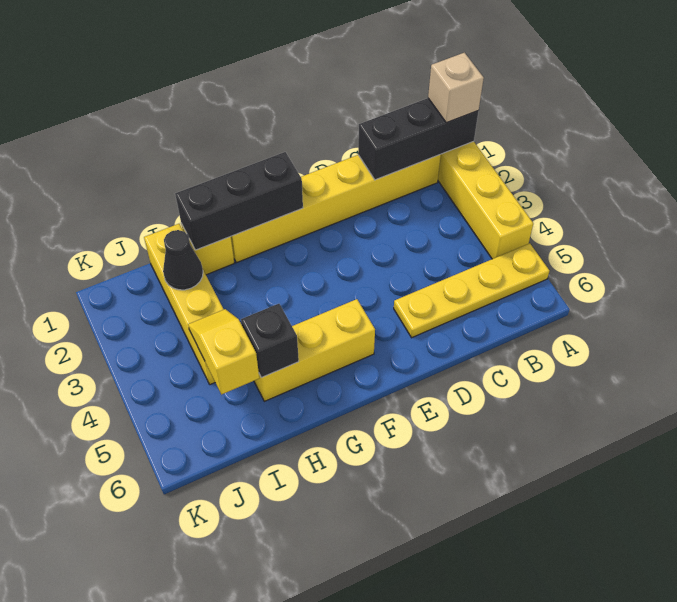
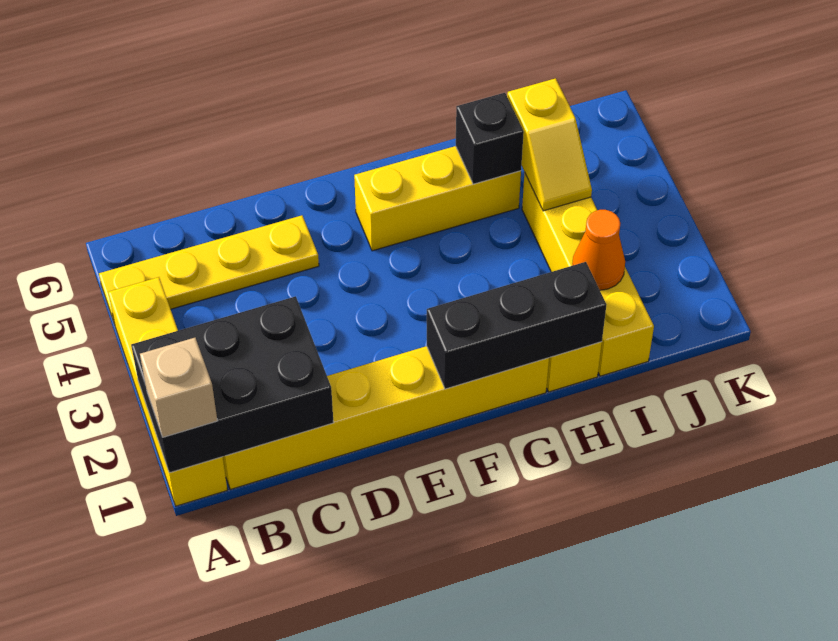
black brick A1:C1 level 2 -> black brick A1:C2 level 2
black cone I2 level 2 -> orange cone I2 level 2

